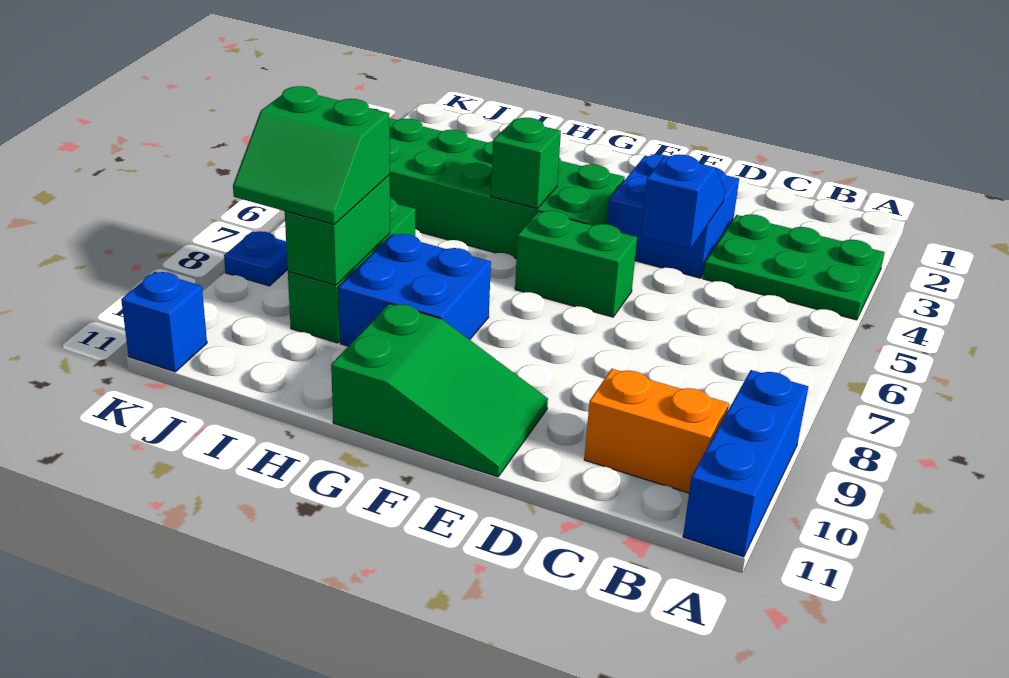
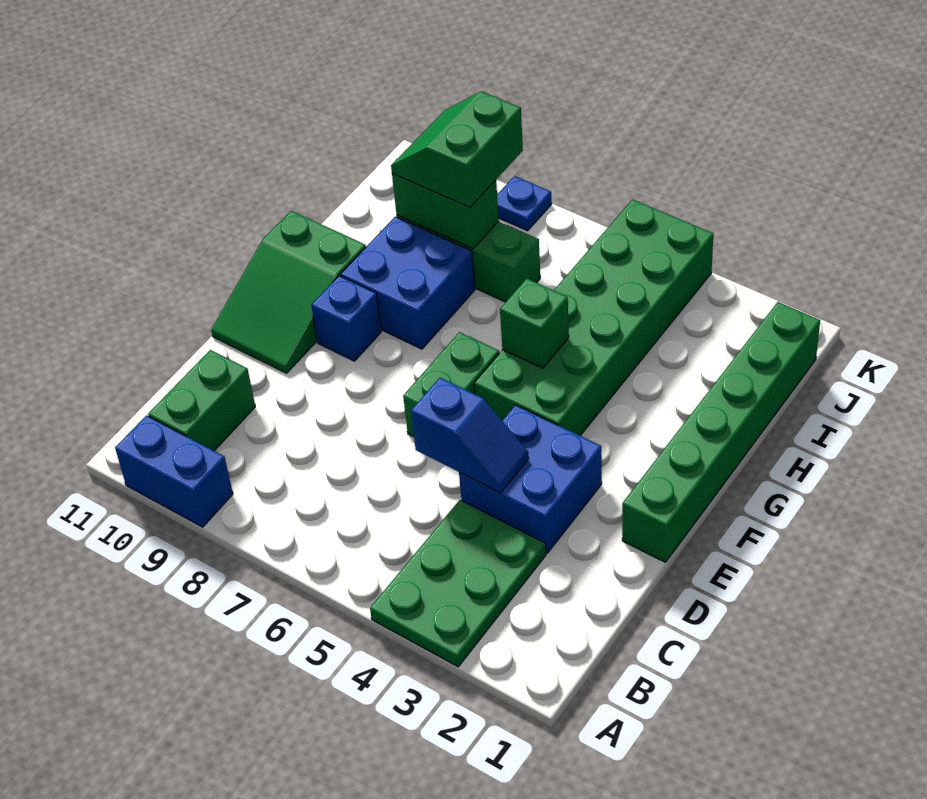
blue brick A9:A11 level 1 -> blue brick A9:A10 level 1
orange brick B10:C10 level 1 -> green brick B10:C10 level 1
none -> green brick E1:J1 level 1
blue brick K11 level 1 -> blue brick F9 level 1

